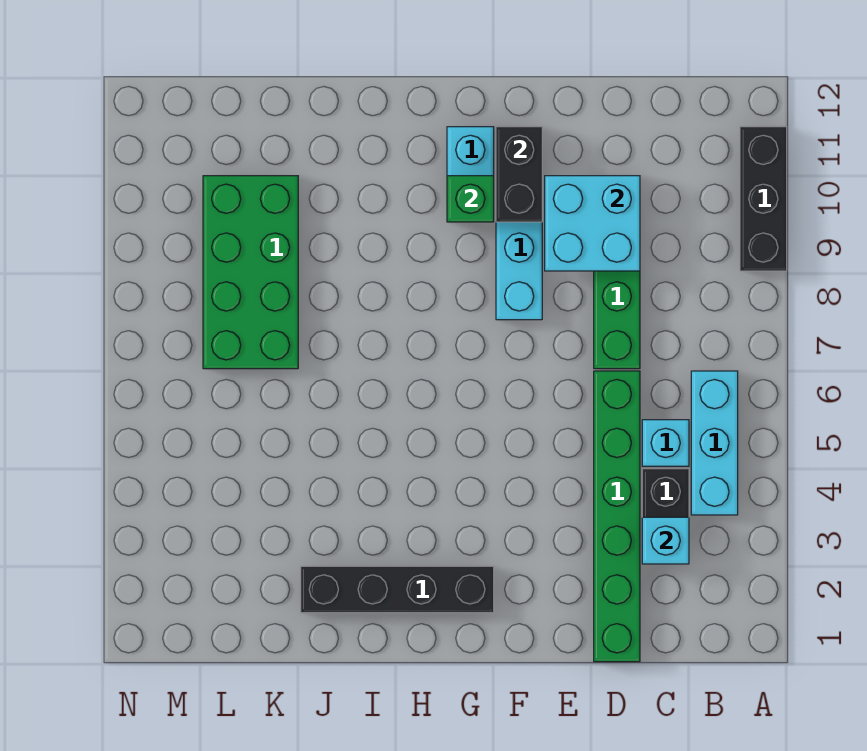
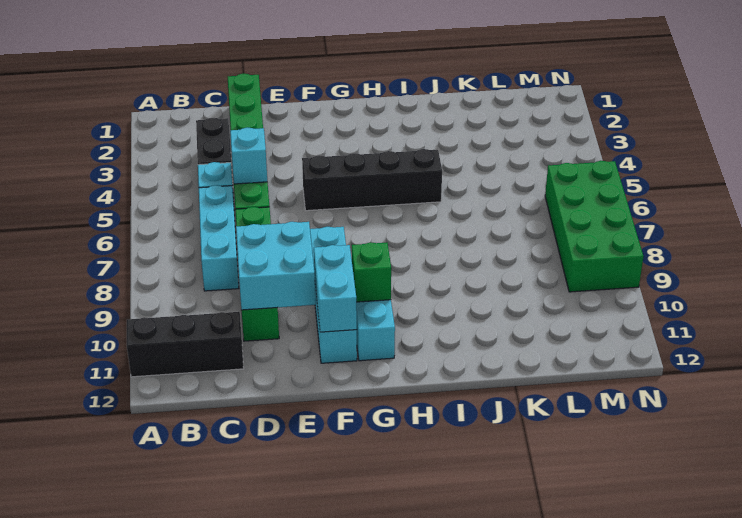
black brick A9:A11 level 1 -> black brick A11:C11 level 1
cyan brick B4:B6 level 1 -> cyan brick C6:C8 level 1
cyan brick C3 level 2 -> cyan brick D5 level 2
black brick F10:F11 level 2 -> cyan brick F10:F11 level 2
black brick G2:J2 level 1 -> black brick F5:I5 level 1
green brick K7:L10 level 1 -> green brick M6:N9 level 1

